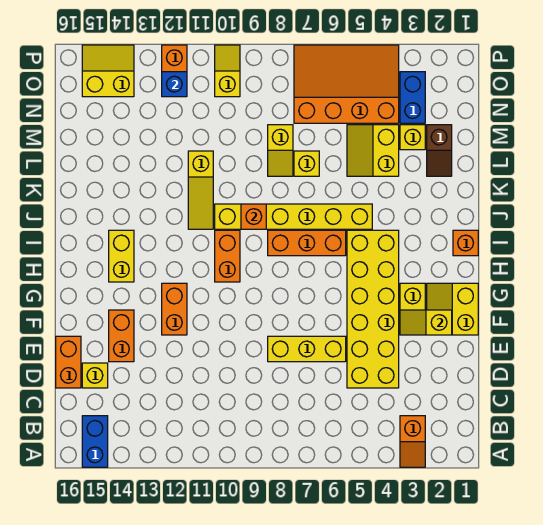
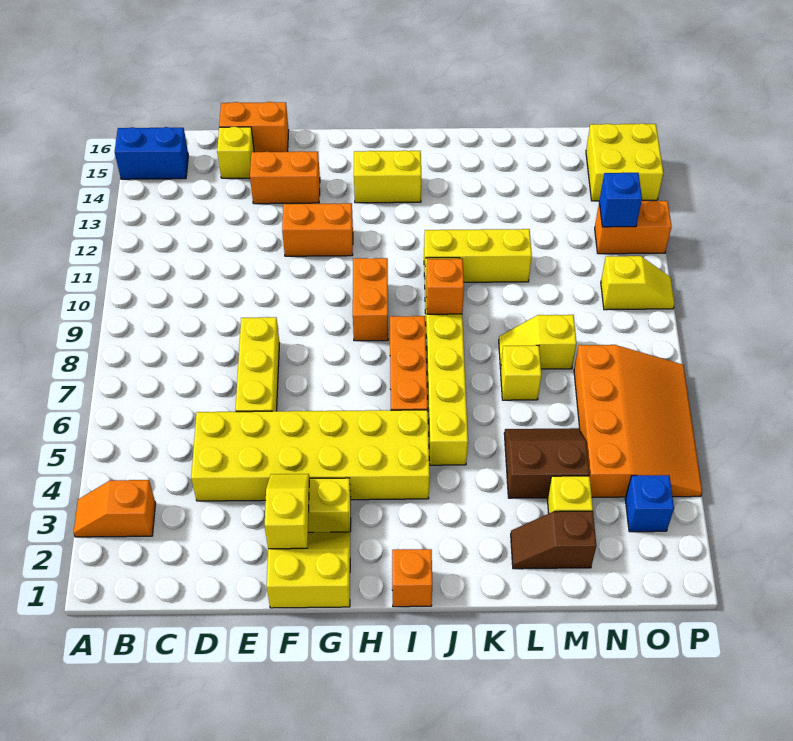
orange brick H10:I10 level 1 -> orange brick H9:H10 level 1
yellow slope J11:L11 level 1 top L -> yellow brick J11:L11 level 1
yellow slope L4:M5 level 1 top 4 -> brown slope L4:M5 level 1 top 4
blue brick N3:O3 level 1 -> blue brick O3 level 1
yellow slope O14:P15 level 1 top O -> yellow brick O14:P15 level 1

